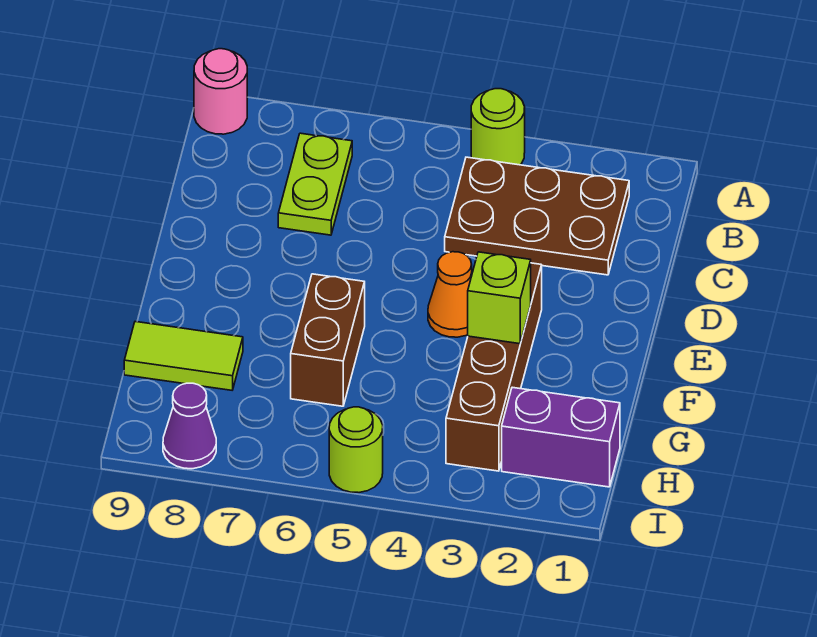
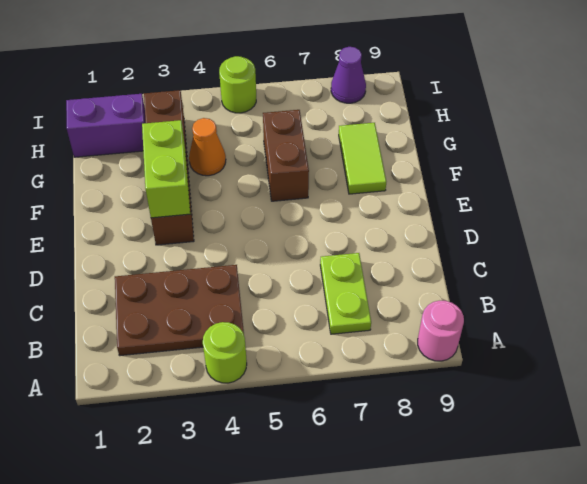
orange cone E4 level 1 -> orange cone G4 level 1
lime brick F3 level 2 -> lime brick E3:F3 level 2
lime tile G8:G9 level 1 -> lime tile F8:G8 level 1

